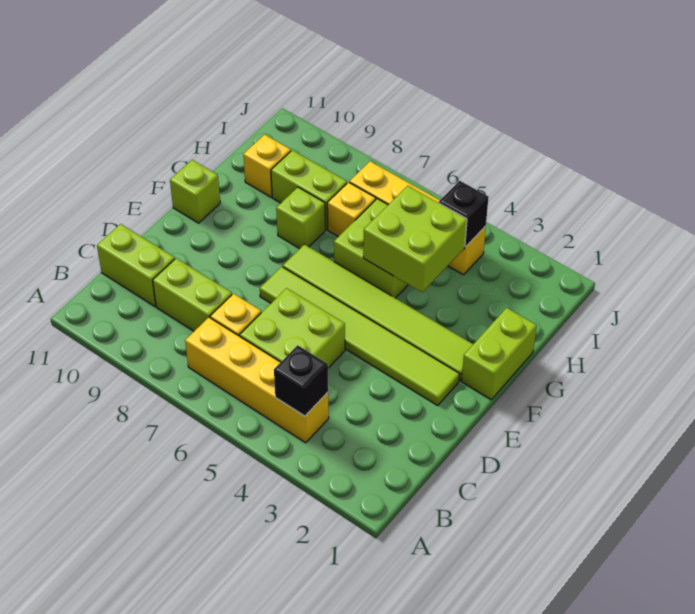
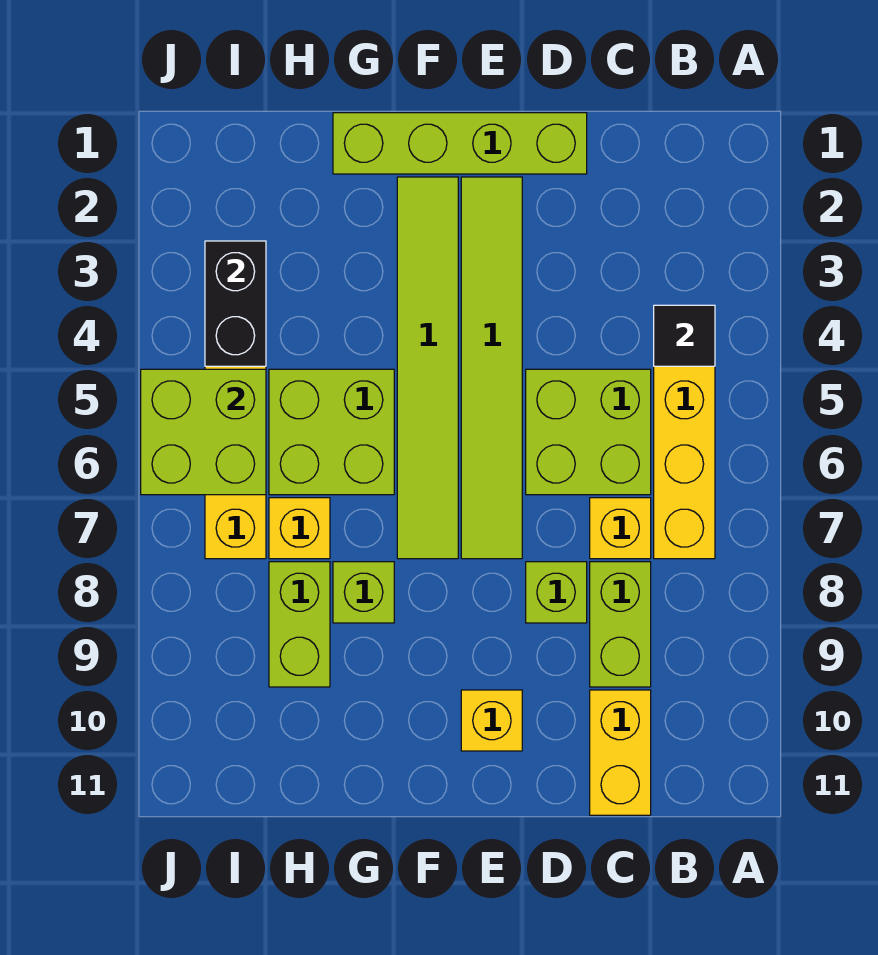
black brick B4 level 2 -> black tile B4 level 2
lime brick C10:C11 level 1 -> yellow brick C10:C11 level 1
lime brick F1:G1 level 1 -> lime brick D1:G1 level 1
lime brick F11 level 1 -> lime brick D8 level 1
lime brick G4:H5 level 2 -> lime brick I5:J6 level 2
yellow brick H10 level 1 -> yellow brick E10 level 1
black brick I4 level 2 -> black brick I3:I4 level 2

